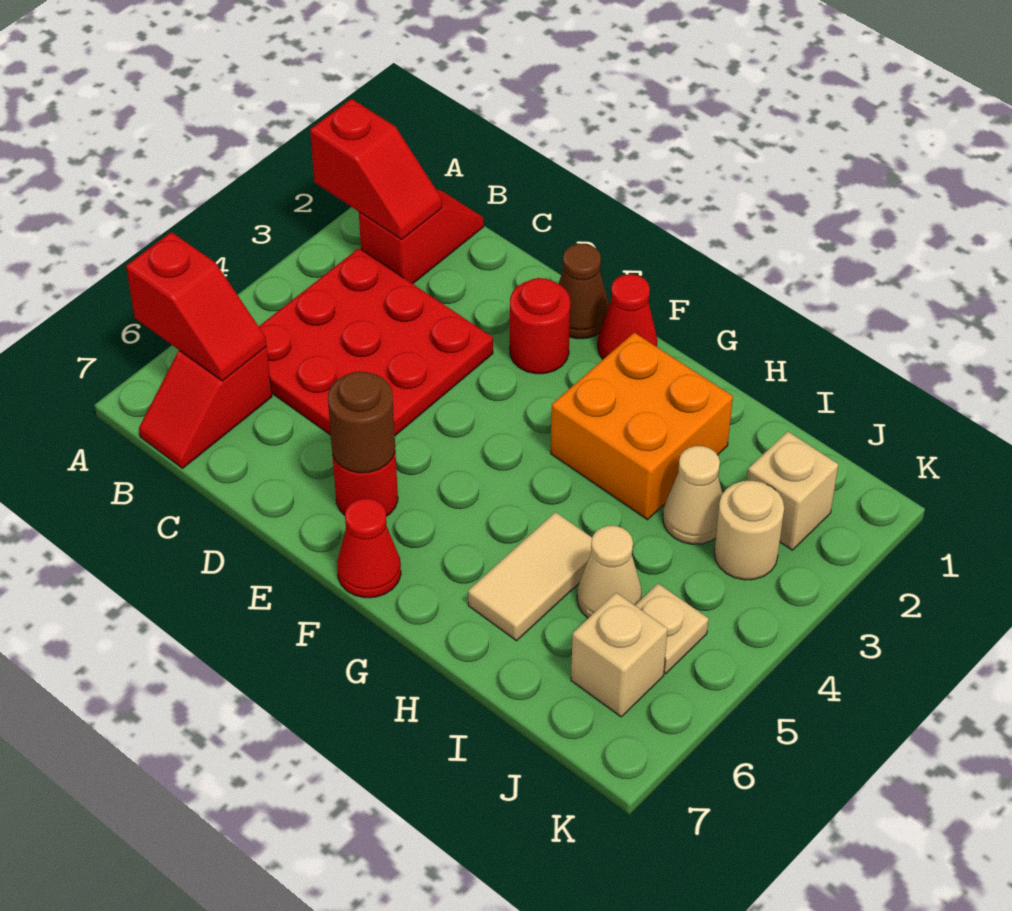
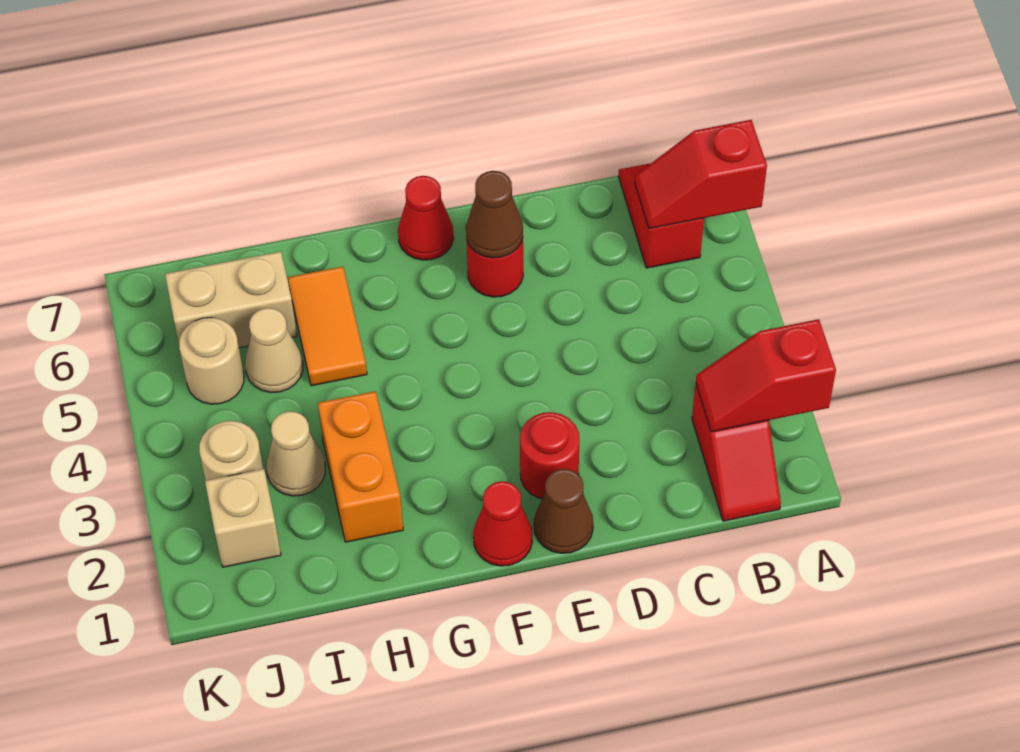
red plate B3:D5 level 1 -> none
brown round brick E6 level 2 -> brown cone E6 level 2
orange brick G2:H3 level 1 -> orange brick H2:H3 level 1
tan tile H5:H6 level 1 -> orange tile H5:H6 level 1
tan plate J5 level 1 -> tan round brick J5 level 1
tan brick J6 level 1 -> tan brick I6:J6 level 1

